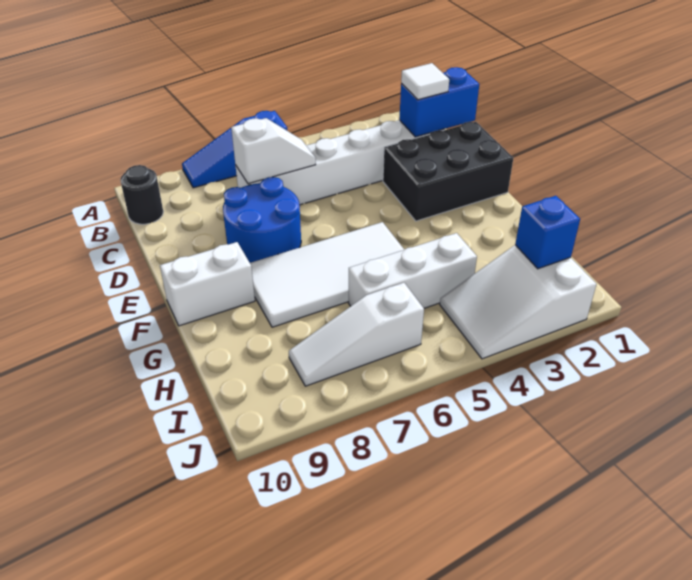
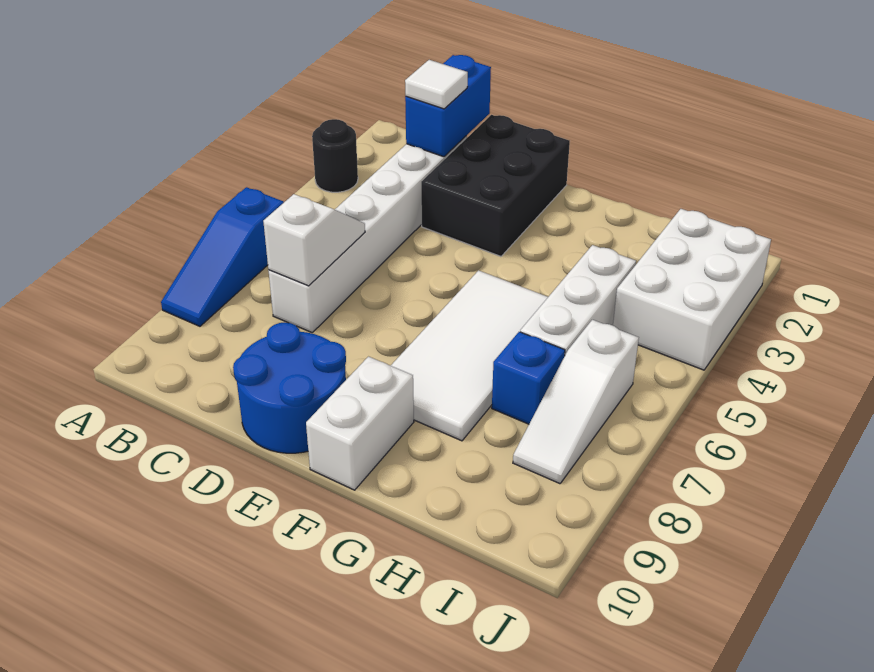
black round brick B10 level 1 -> black round brick A3 level 1
blue round brick D7:E8 level 1 -> blue round brick D9:E10 level 1
white slope I2:J4 level 1 top 2 -> white brick I2:J4 level 1
blue brick I2 level 2 -> blue brick H7 level 1

